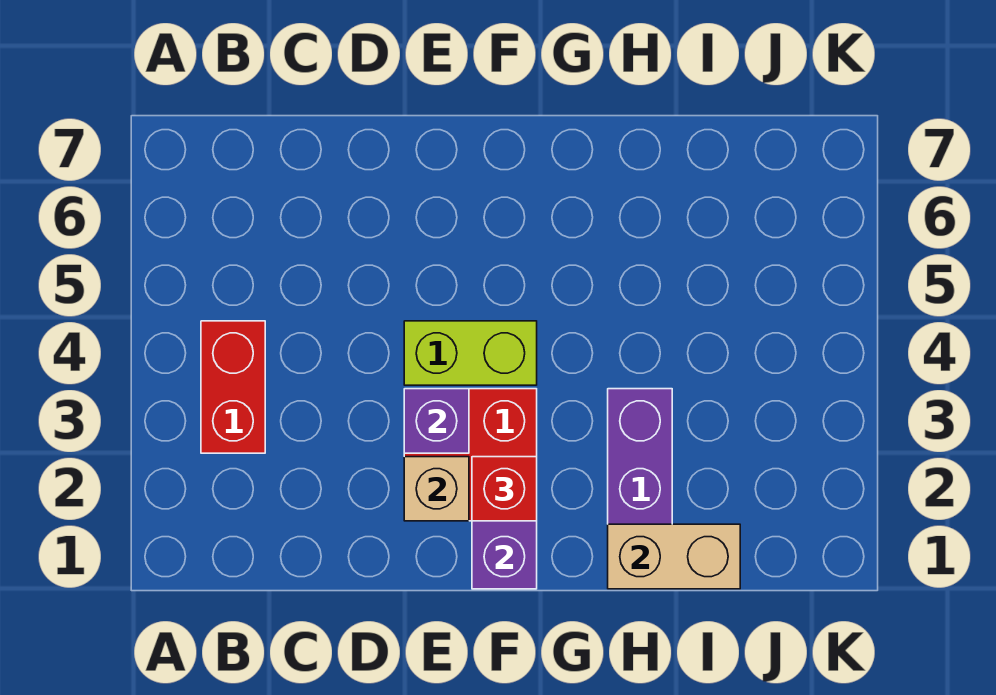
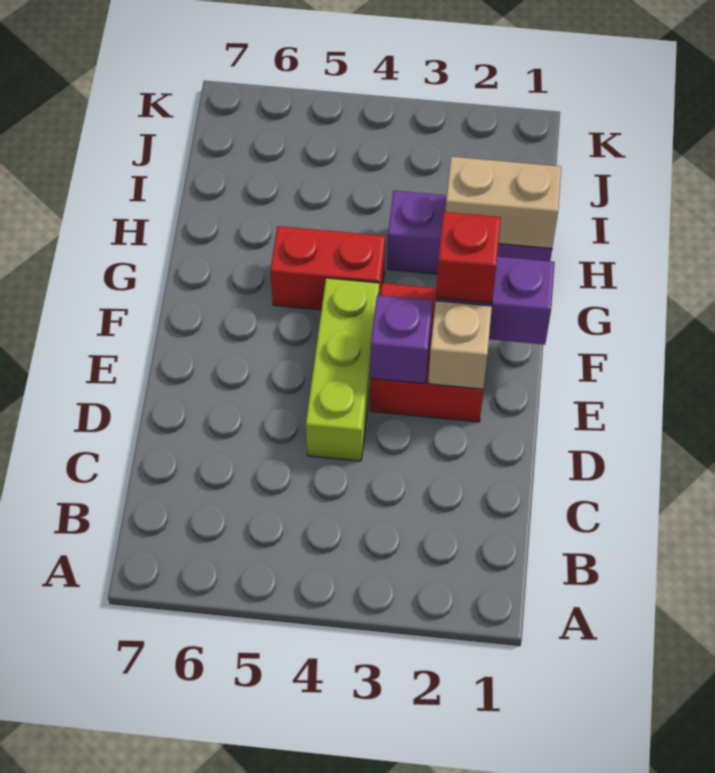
red brick B3:B4 level 1 -> red brick G4:G5 level 1
lime brick E4:F4 level 1 -> lime brick D4:F4 level 1
tan brick H1:I1 level 2 -> tan brick H1:H2 level 2

